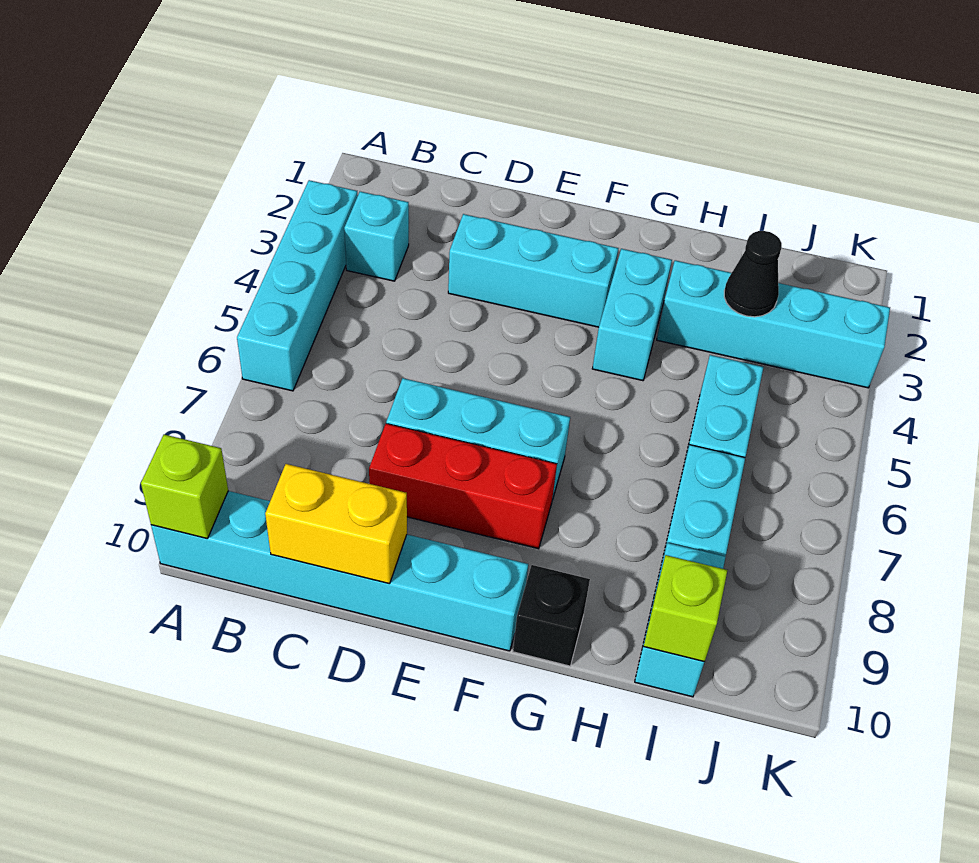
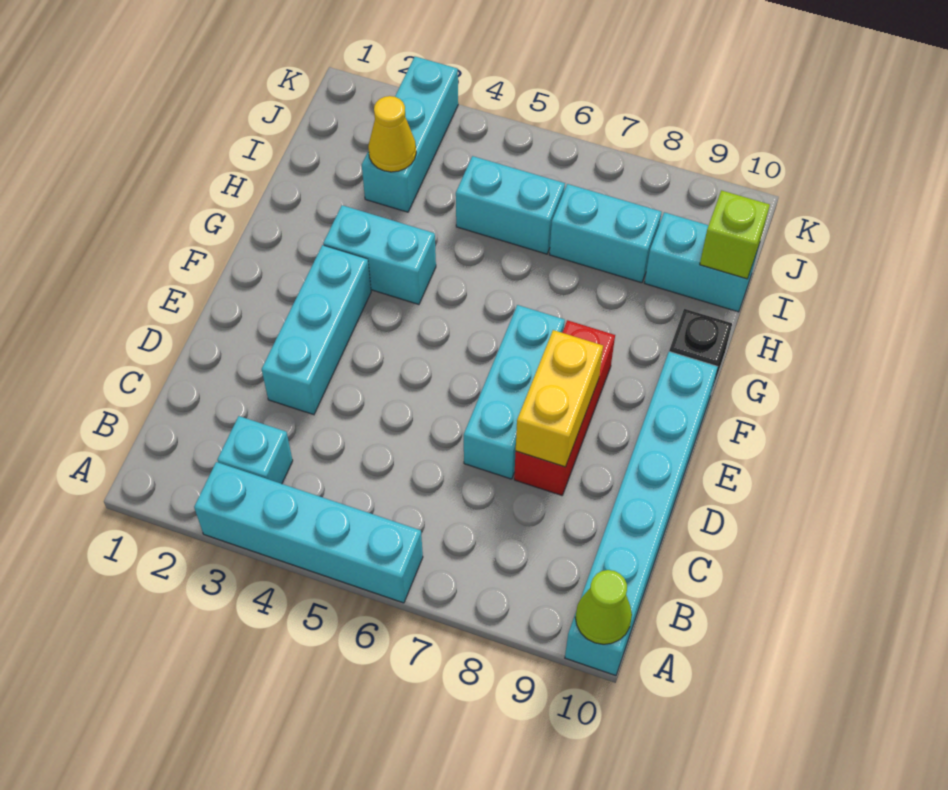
lime brick A10 level 2 -> lime cone A10 level 2
yellow brick C10:D10 level 2 -> yellow brick D8:E8 level 2
cyan brick H3:K3 level 1 -> cyan brick I3:K3 level 1
black cone I3 level 2 -> yellow cone I3 level 2

